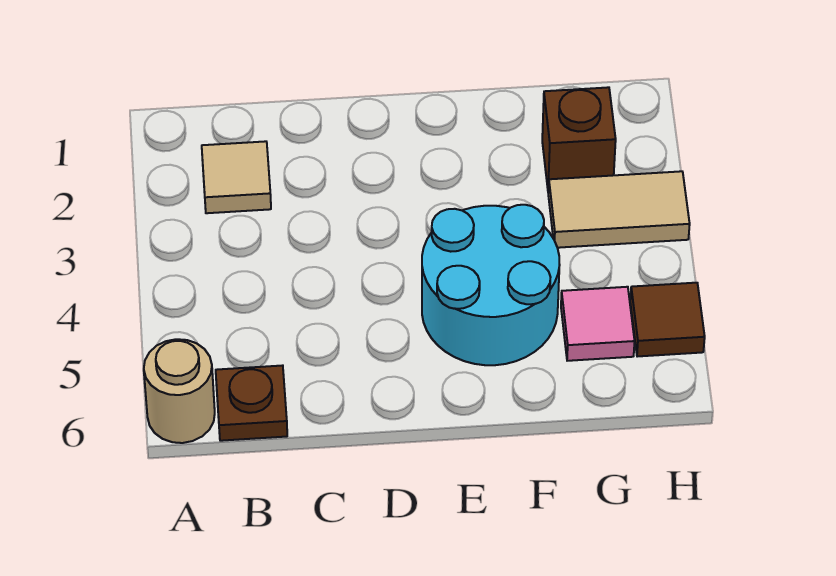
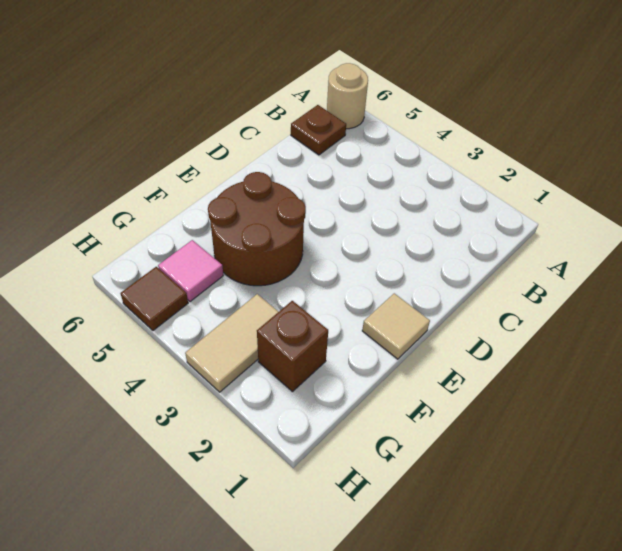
tan tile B2 level 1 -> tan tile E1 level 1
cyan round brick E4:F5 level 1 -> brown round brick E4:F5 level 1

